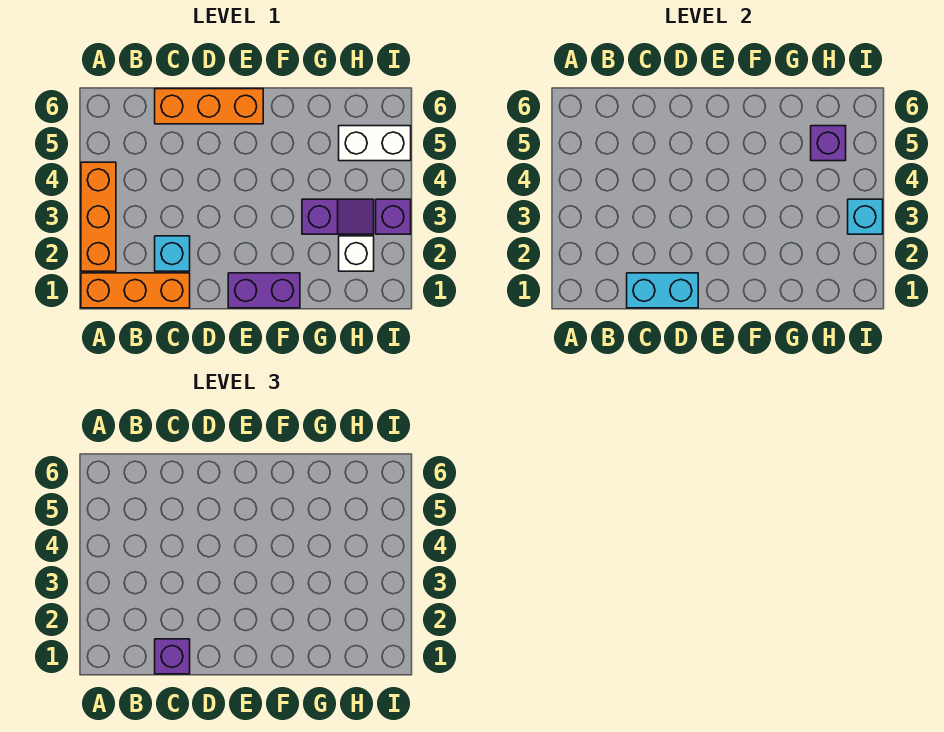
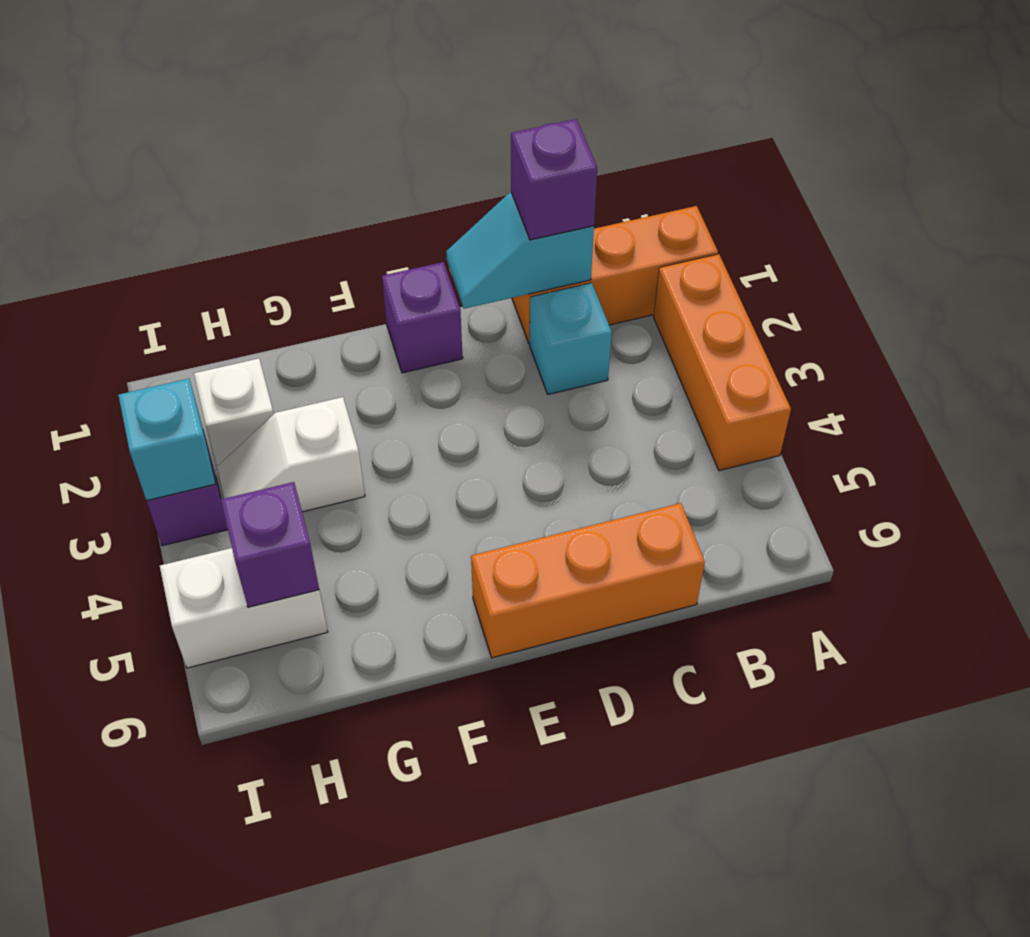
cyan brick C1:D1 level 2 -> cyan slope C1:D1 level 2 top C
purple brick E1:F1 level 1 -> purple brick E1 level 1
purple slope G3:H3 level 1 top G -> white slope G3:H3 level 1 top G

